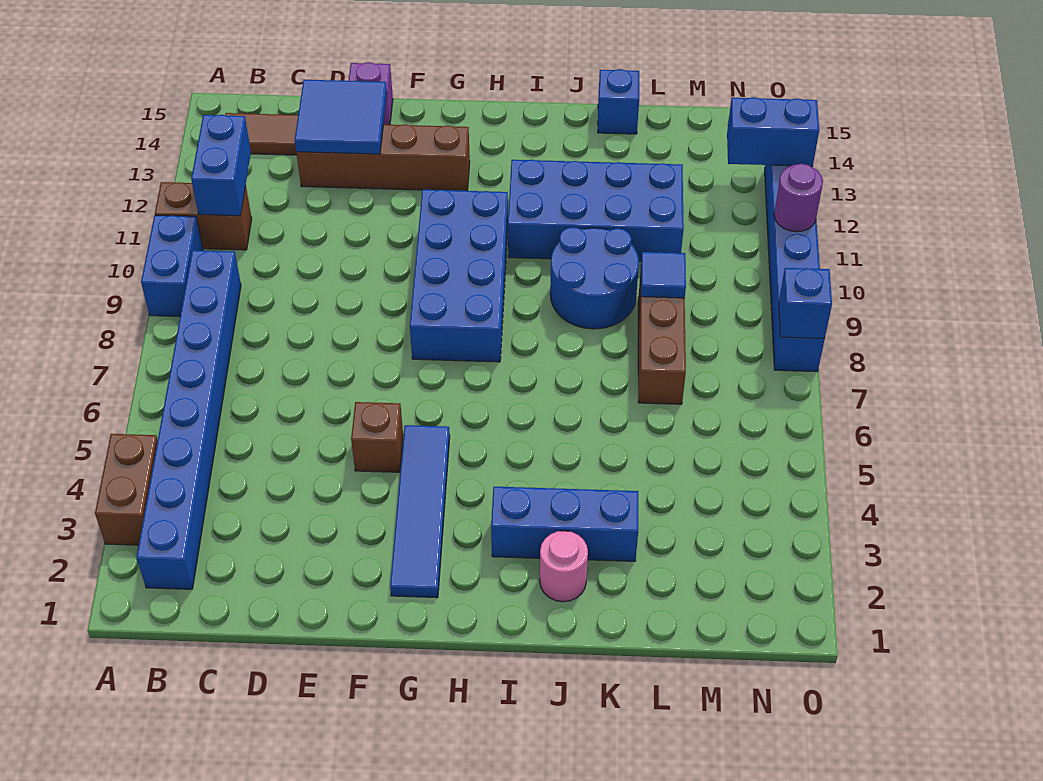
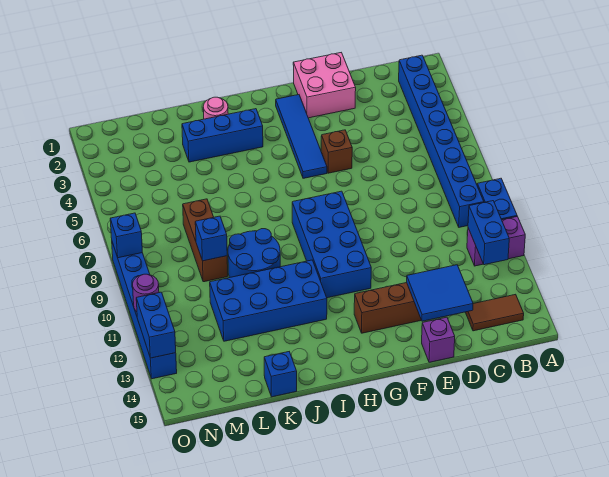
brown brick A3:A4 level 1 -> none
brown brick A11:B11 level 1 -> purple brick A11:B11 level 1
none -> pink brick E1:F2 level 1
blue tile L9 level 2 -> blue brick L9 level 2
blue brick N13:O13 level 2 -> blue brick O12:O13 level 2

